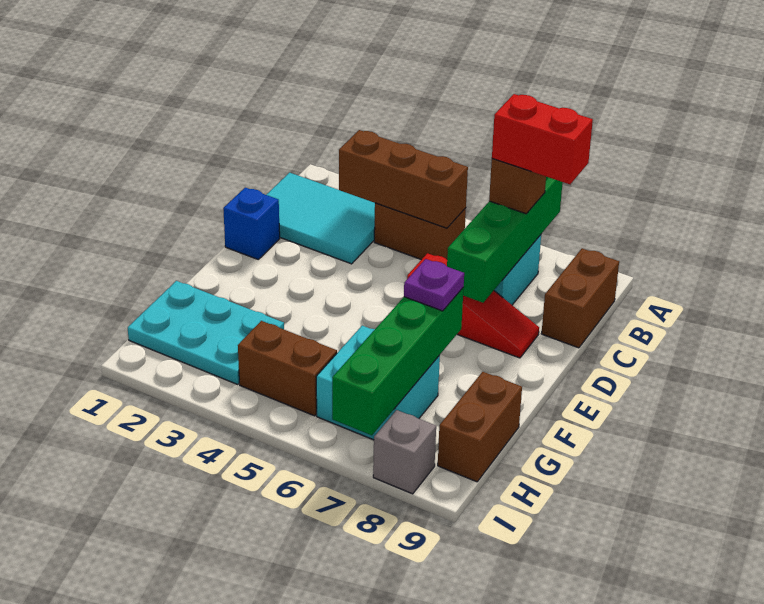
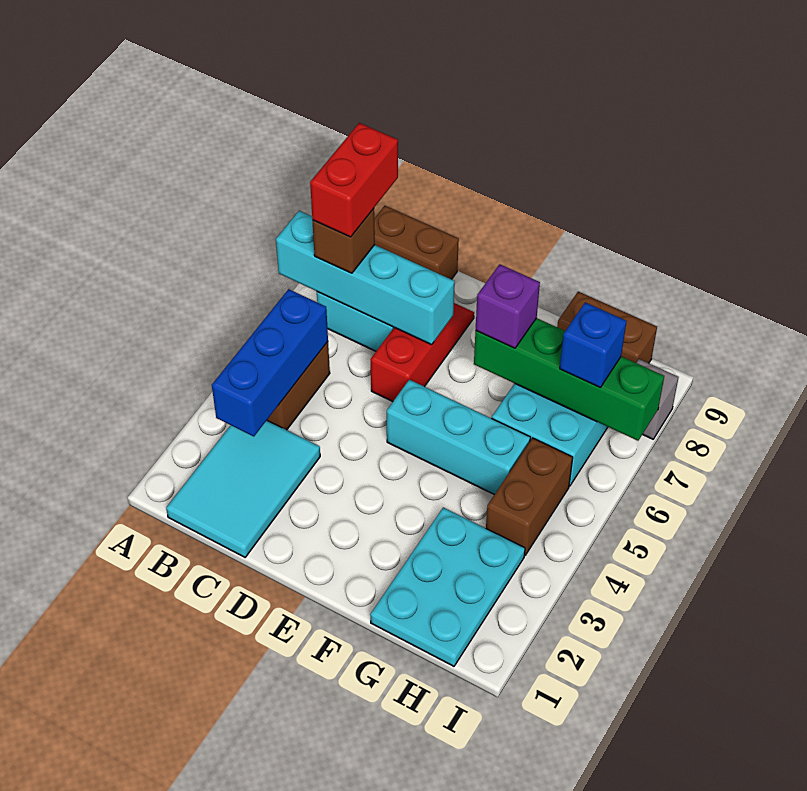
green brick A7:D7 level 2 -> cyan brick A7:D7 level 2
brown brick B3:B5 level 2 -> blue brick B3:B5 level 2
blue brick D1 level 1 -> blue brick H7 level 3
none -> cyan brick E5:G5 level 1
purple plate F7 level 3 -> purple brick F7 level 3

